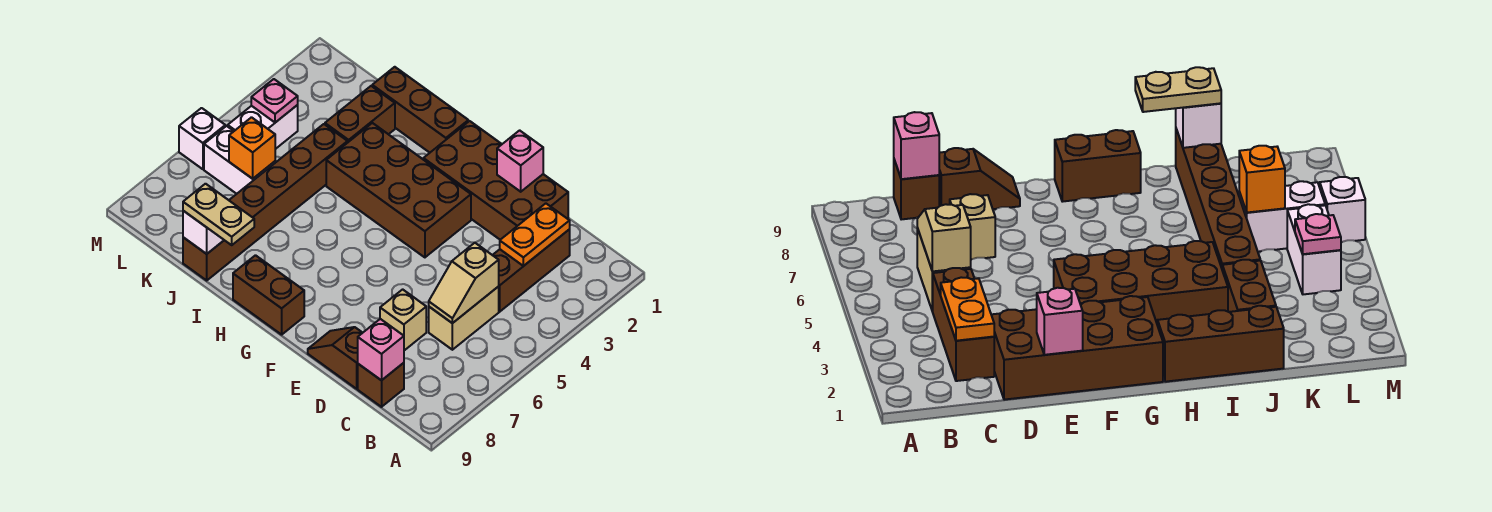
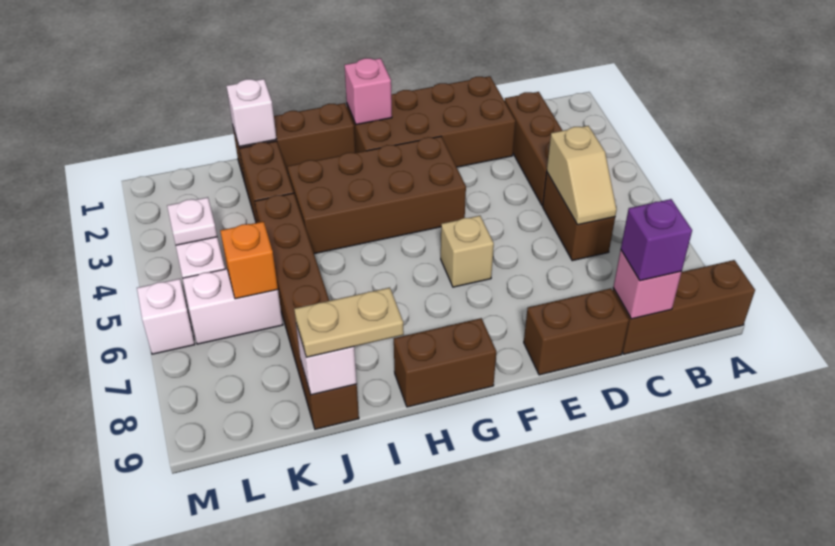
orange plate C2:C3 level 2 -> none
tan brick C5:C6 level 1 -> brown brick C5:C6 level 1
brown brick C9 level 1 -> brown brick A9:C9 level 1
none -> purple brick C9 level 3
tan brick D7 level 1 -> tan brick F6 level 1
brown slope D9:E9 level 1 top D -> brown brick D9:E9 level 1
pink brick E1 level 2 -> pink brick G1 level 2
none -> white brick J1 level 2
pink plate L4 level 2 -> white plate L4 level 2

